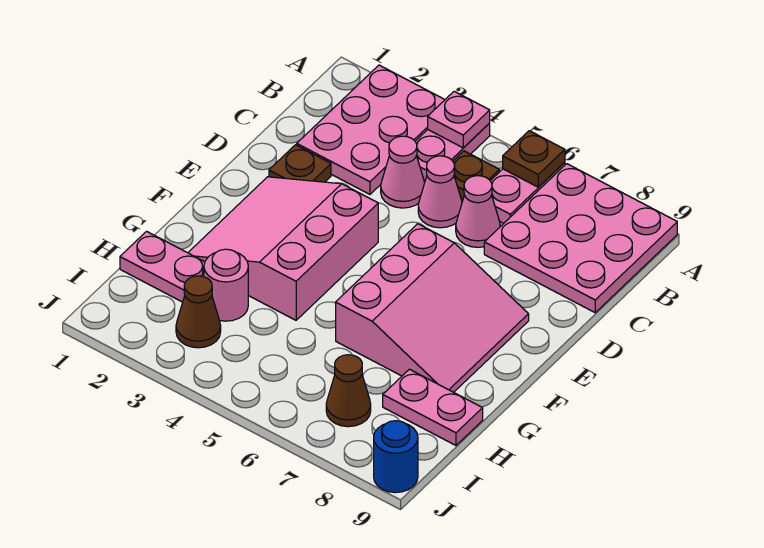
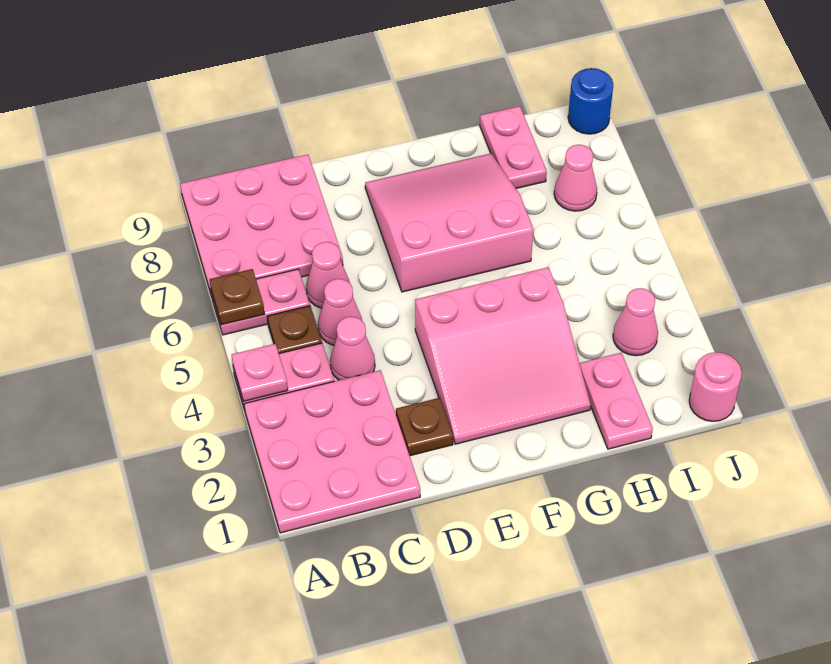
pink plate A2:C3 level 1 -> pink plate A1:C3 level 1
pink round brick H3 level 1 -> pink round brick J1 level 1
brown cone I3 level 1 -> pink cone I3 level 1
brown cone I7 level 1 -> pink cone I7 level 1

